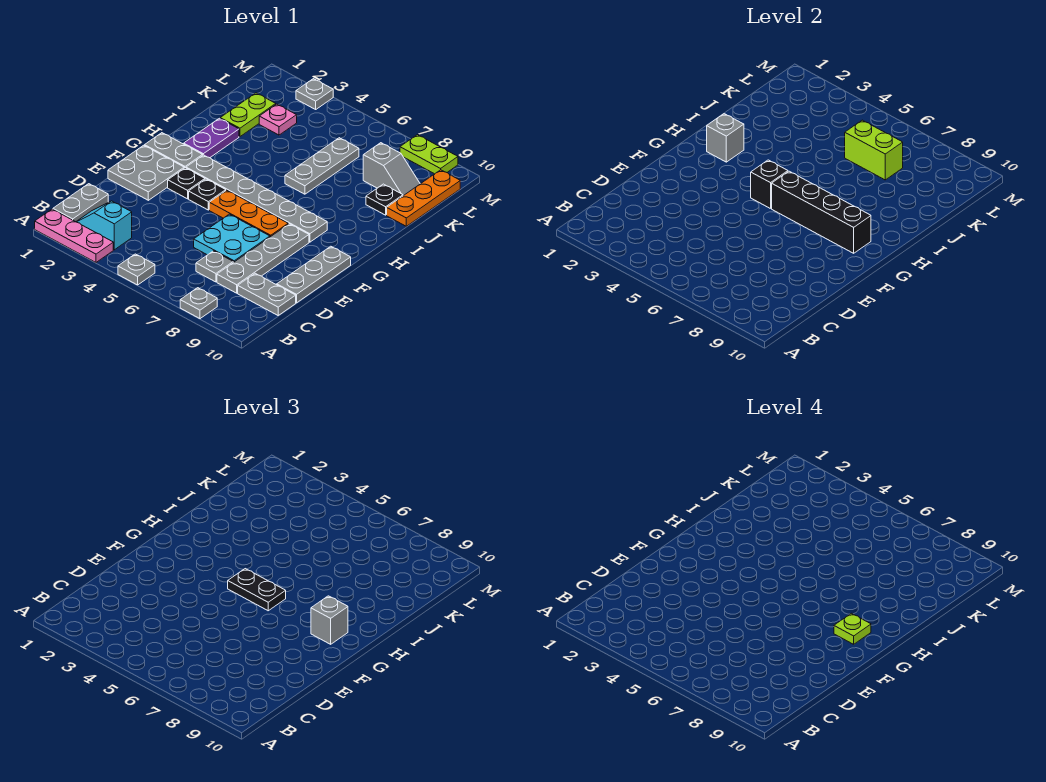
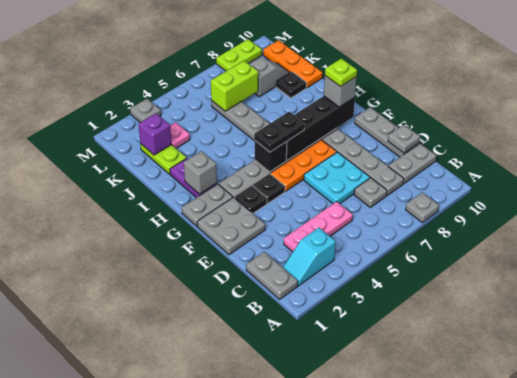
pink plate A1:A3 level 1 -> pink plate C3:C5 level 1
grey plate A5 level 1 -> grey plate D10 level 2
none -> purple brick K2 level 2

